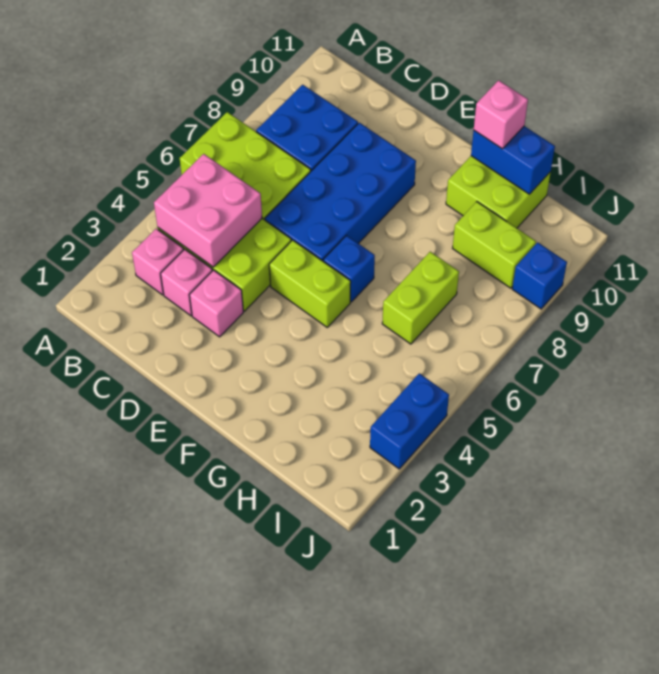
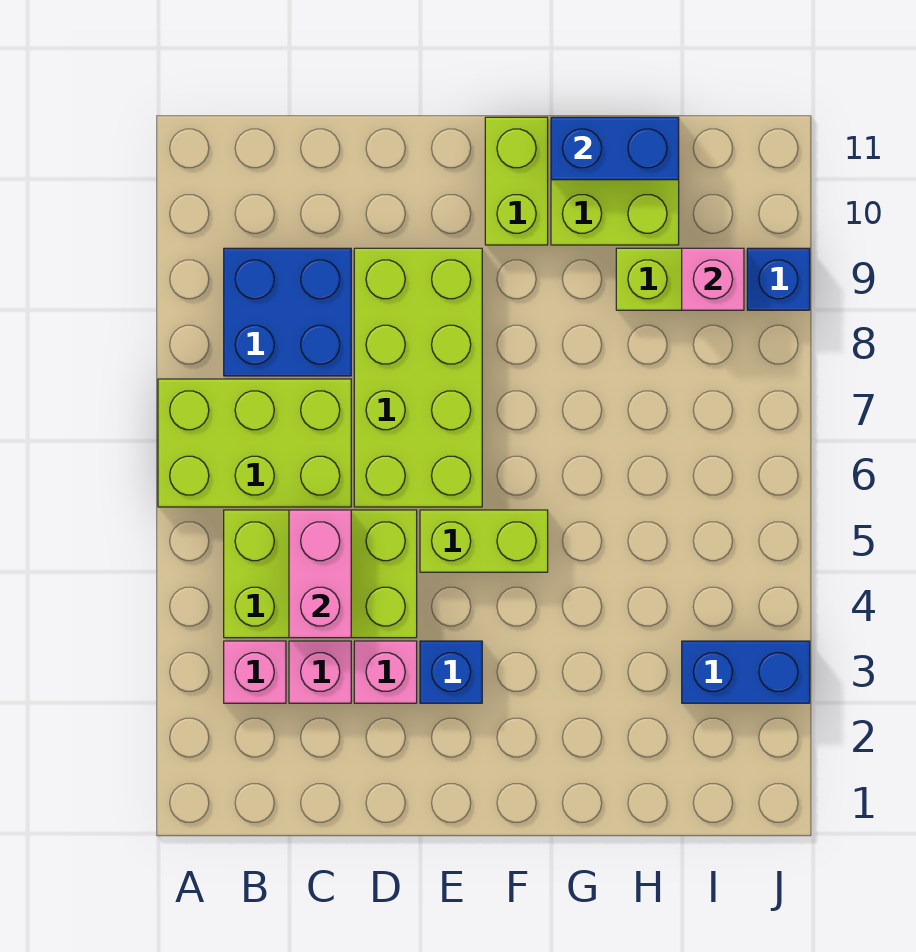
pink brick B4:C5 level 2 -> pink brick C4:C5 level 2
blue brick D6:E9 level 1 -> lime brick D6:E9 level 1
blue brick F6 level 1 -> blue brick E3 level 1
pink brick G11 level 3 -> pink brick I9 level 2
lime brick H6:H7 level 1 -> lime brick F10:F11 level 1
blue brick J3:J4 level 1 -> blue brick I3:J3 level 1

